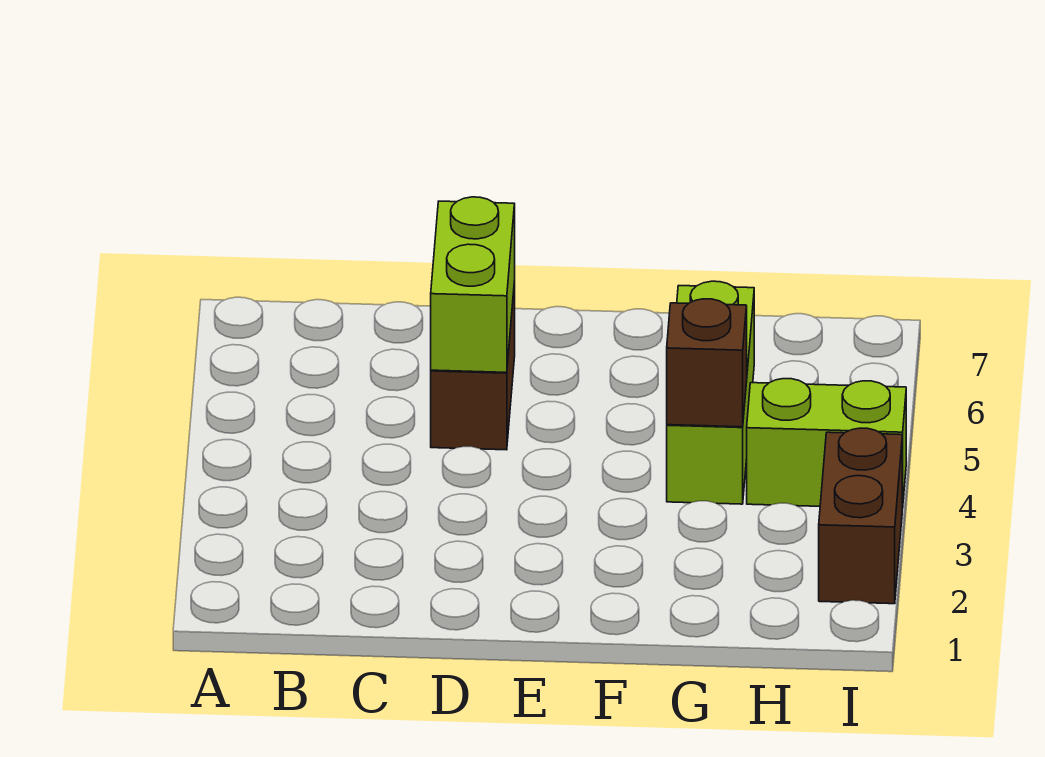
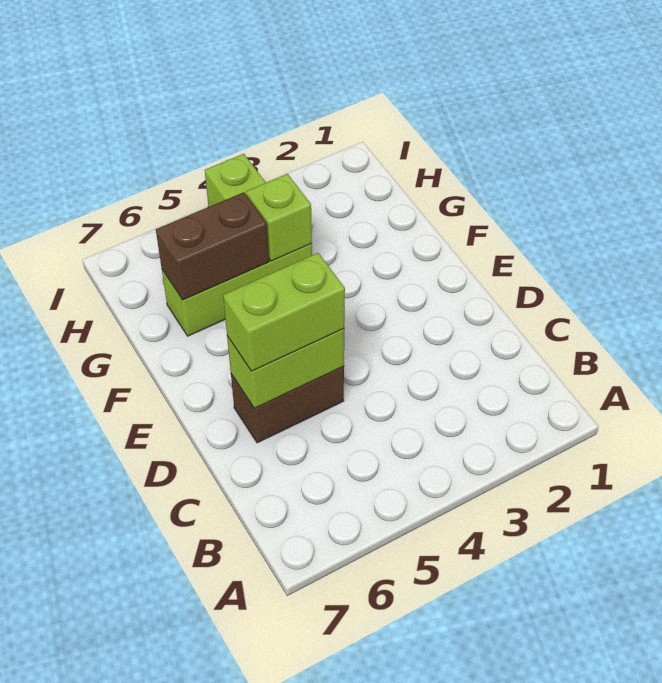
none -> lime brick D5:D6 level 3
brown brick G4 level 2 -> lime brick G4 level 2
brown brick I2:I3 level 1 -> brown brick G5:G6 level 2

